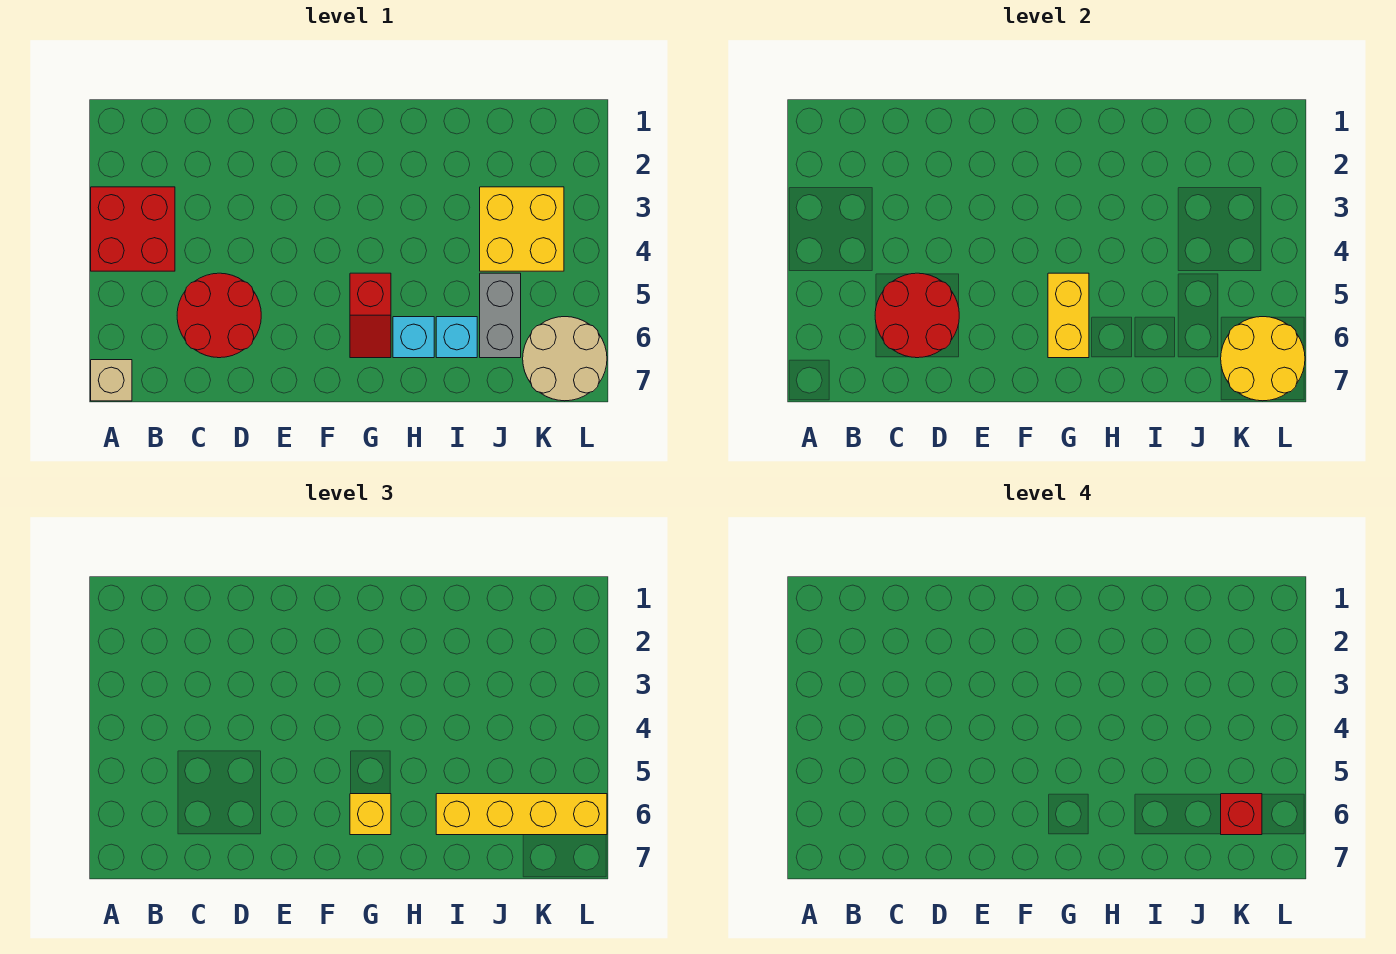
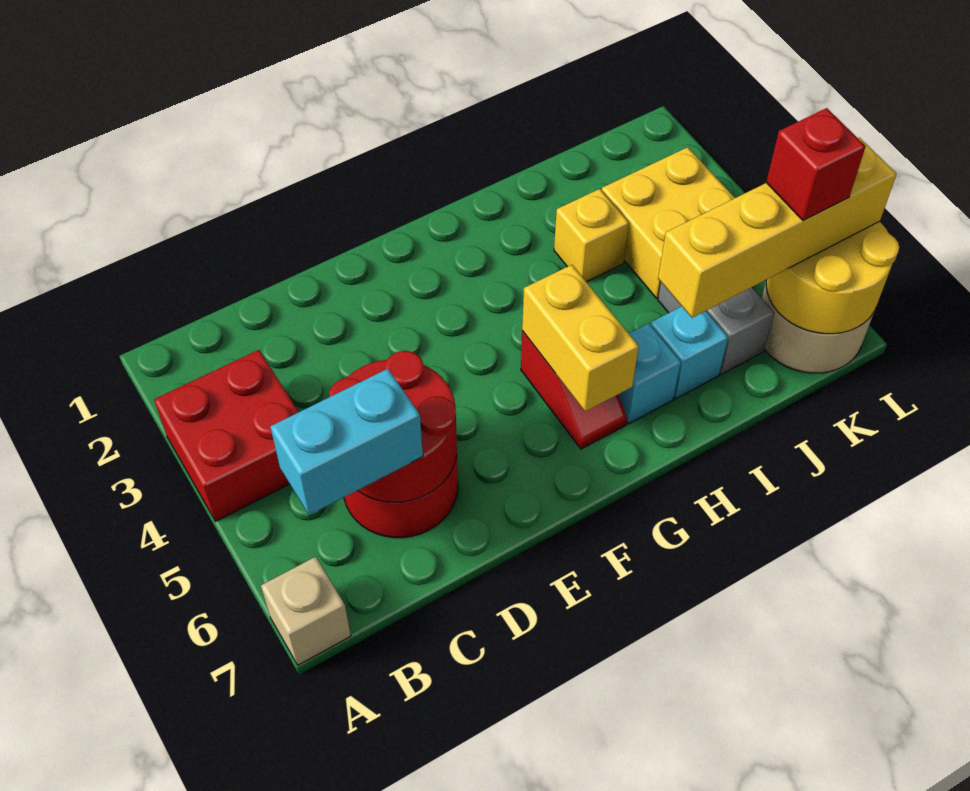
none -> cyan brick B6:C6 level 3
yellow brick G6 level 3 -> yellow brick I3 level 1

